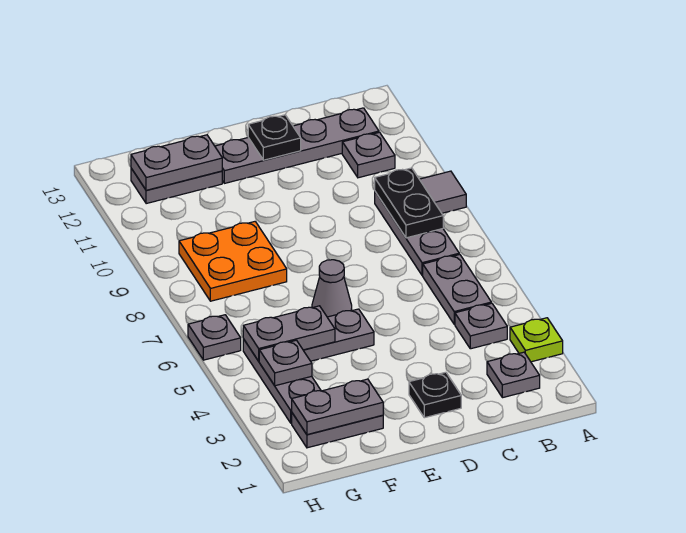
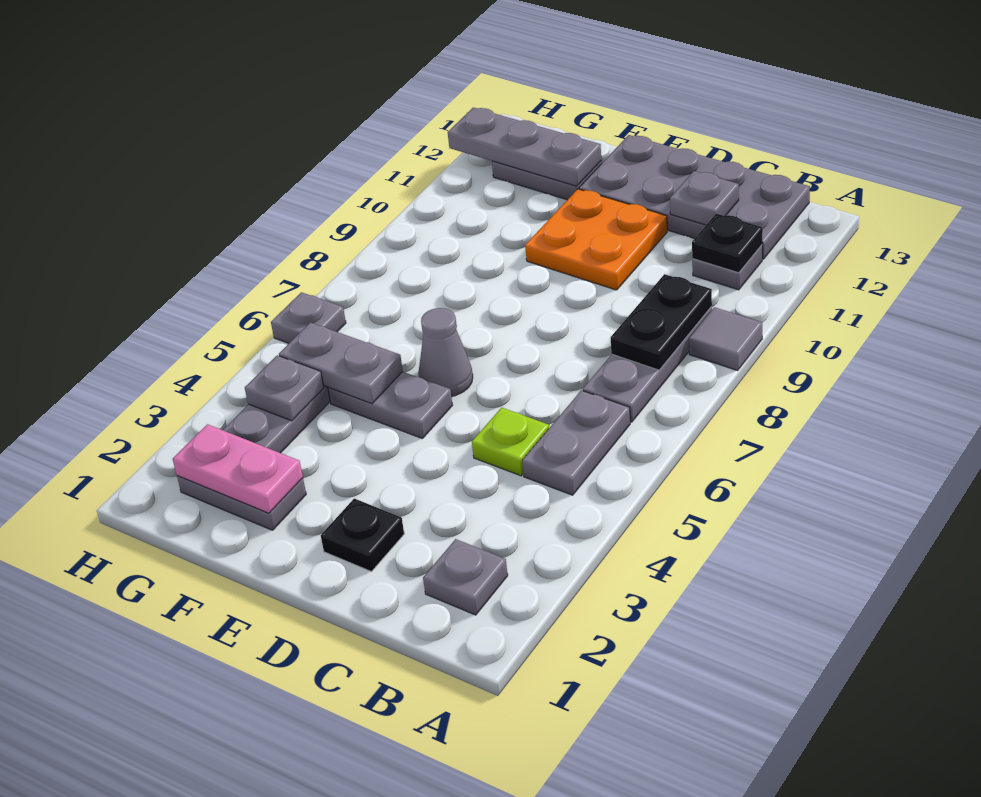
lime plate A3 level 1 -> lime plate C5 level 1
grey plate B4 level 1 -> grey plate C12 level 2
grey plate B12:E12 level 1 -> grey plate B12:E13 level 1
black plate D12 level 2 -> black plate B11 level 2
grey plate F2:G2 level 2 -> pink plate F2:G2 level 2
orange plate F8:G9 level 1 -> orange plate D10:E11 level 1
grey plate F12:G12 level 2 -> grey plate F12:H12 level 2

